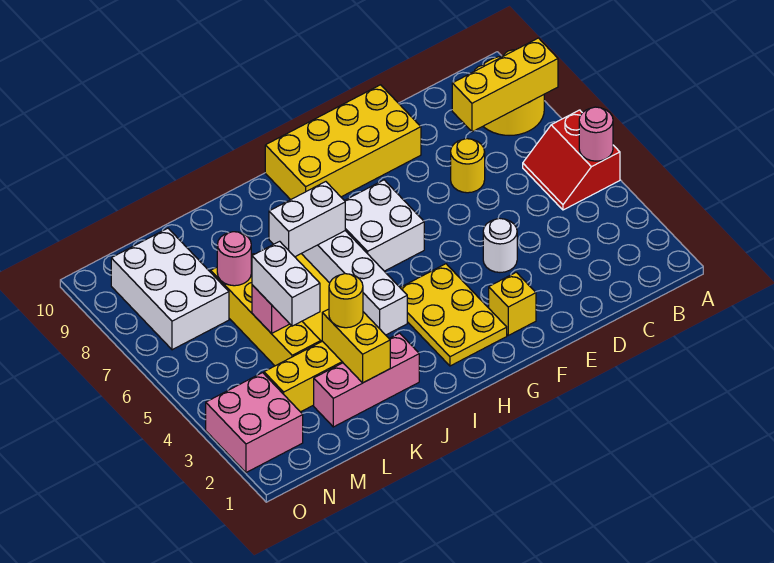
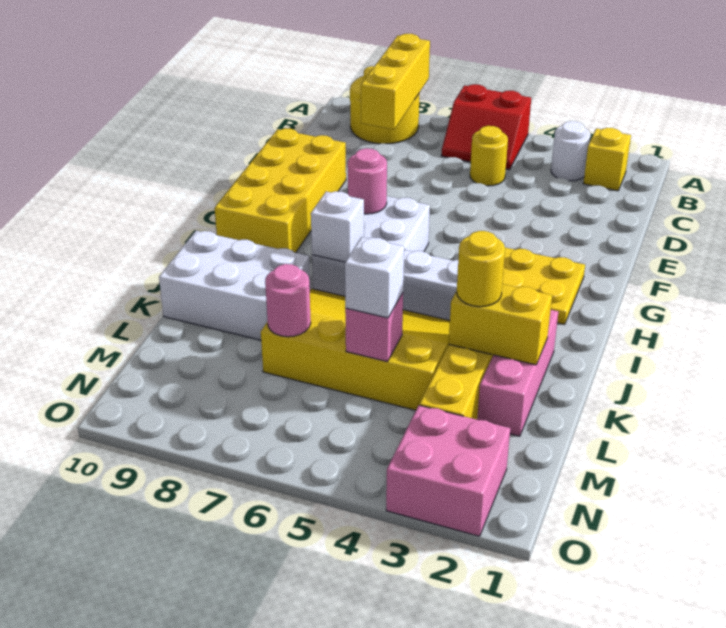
pink round brick A5 level 2 -> pink round brick G7 level 2
yellow round brick D7 level 1 -> yellow round brick C5 level 1
white round brick E4 level 1 -> white round brick B3 level 1
yellow brick F2 level 1 -> yellow brick B2 level 1
white brick I7:J7 level 2 -> white brick I7 level 2
white brick L4:L5 level 3 -> white brick L5 level 3
white brick M7:N9 level 1 -> white brick J8:K10 level 1

